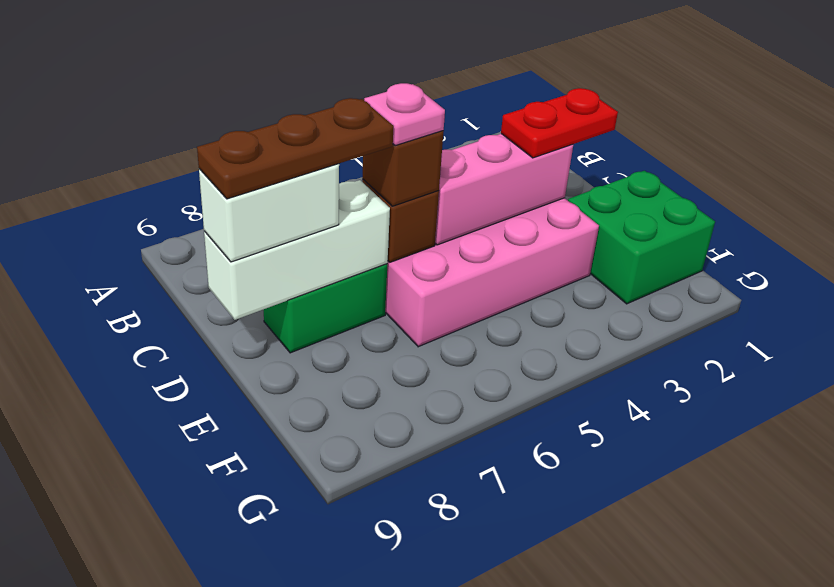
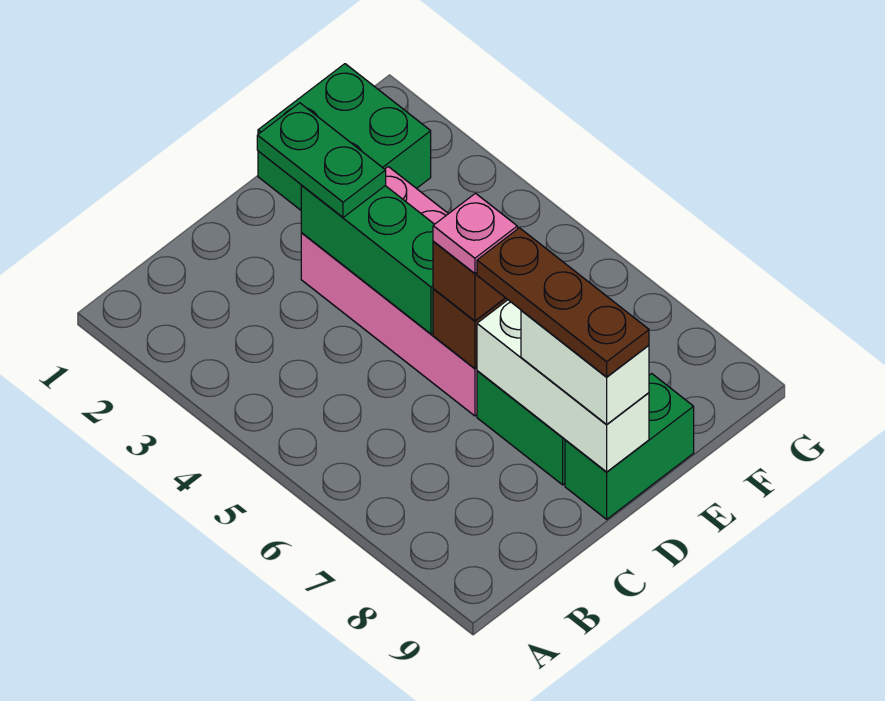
red plate D2:D3 level 3 -> green plate D2:D3 level 3
pink brick D3:D5 level 2 -> green brick D3:D5 level 2
none -> green brick D9:E9 level 1

